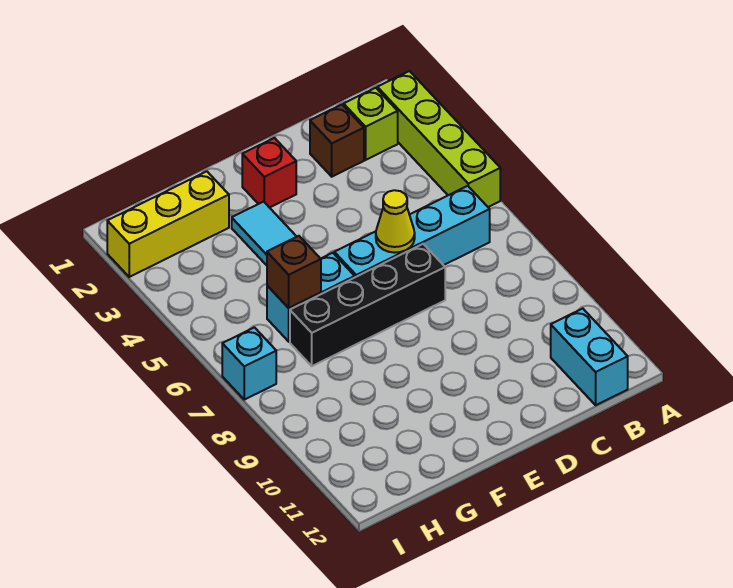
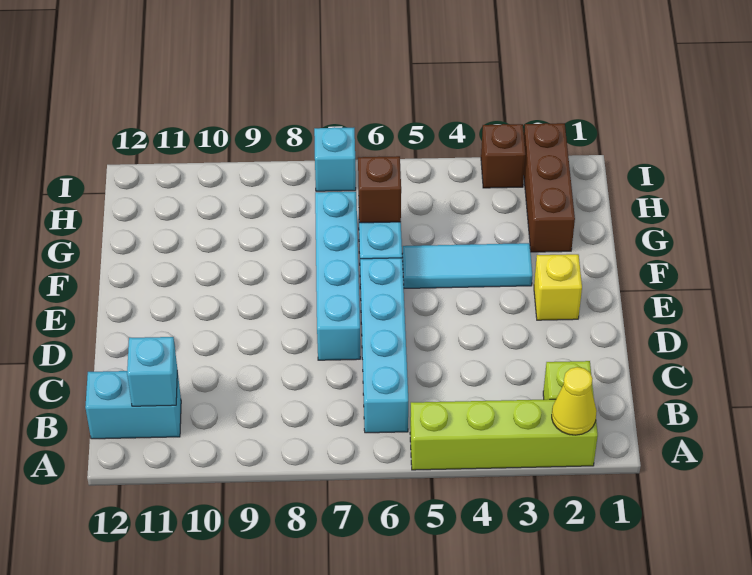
none -> cyan brick B11 level 2
brown brick C2 level 1 -> brown brick I3 level 1
yellow cone D6 level 2 -> yellow cone A2 level 2
black brick D7:G7 level 1 -> cyan brick D7:G7 level 1
red brick E2 level 1 -> yellow brick E2 level 1
yellow brick G2:I2 level 1 -> brown brick G2:I2 level 1

